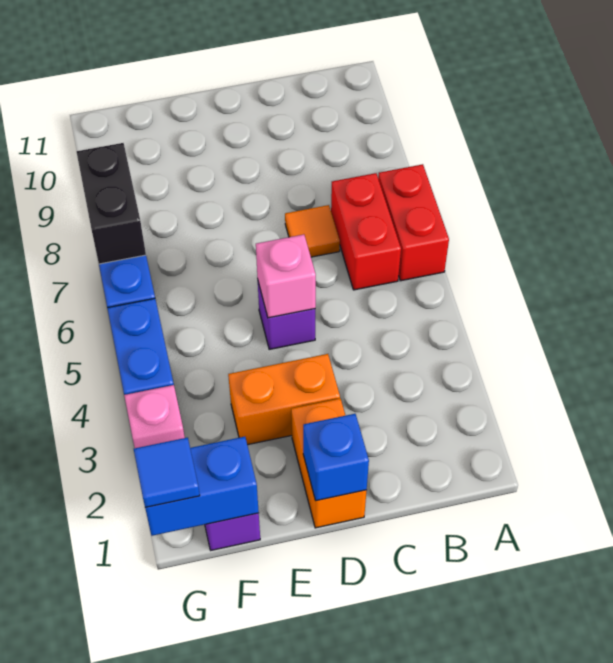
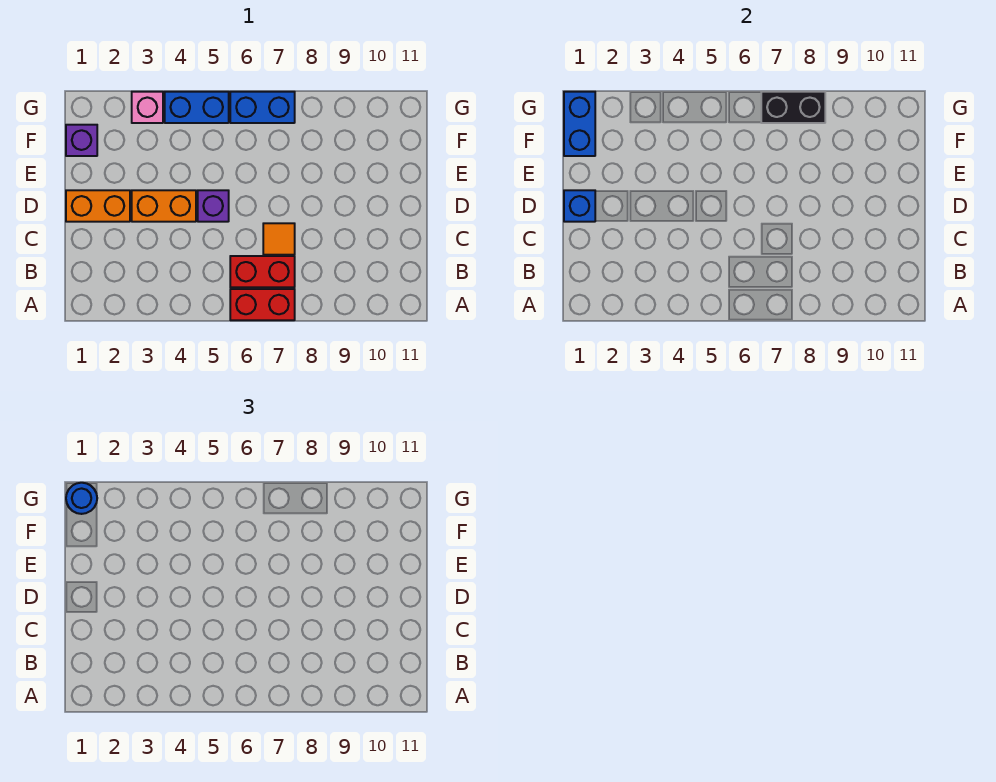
orange brick D3:E3 level 1 -> orange brick D3:D4 level 1
pink brick D5 level 2 -> none
blue tile G1 level 3 -> blue round brick G1 level 3

